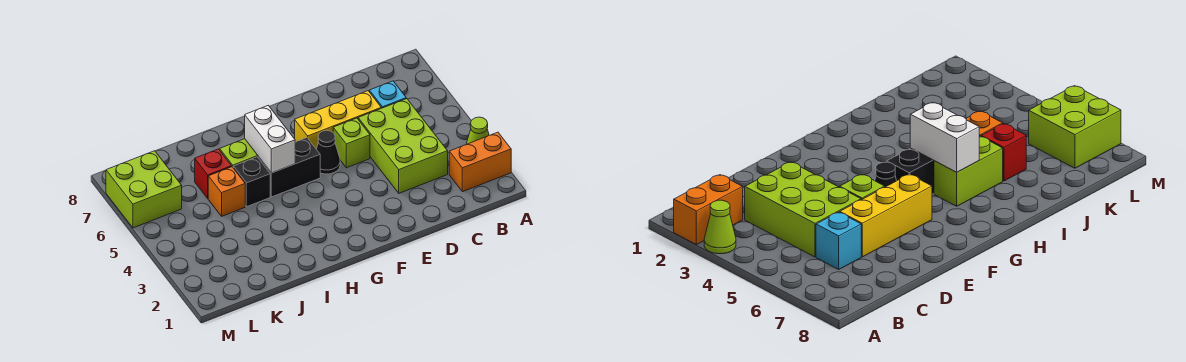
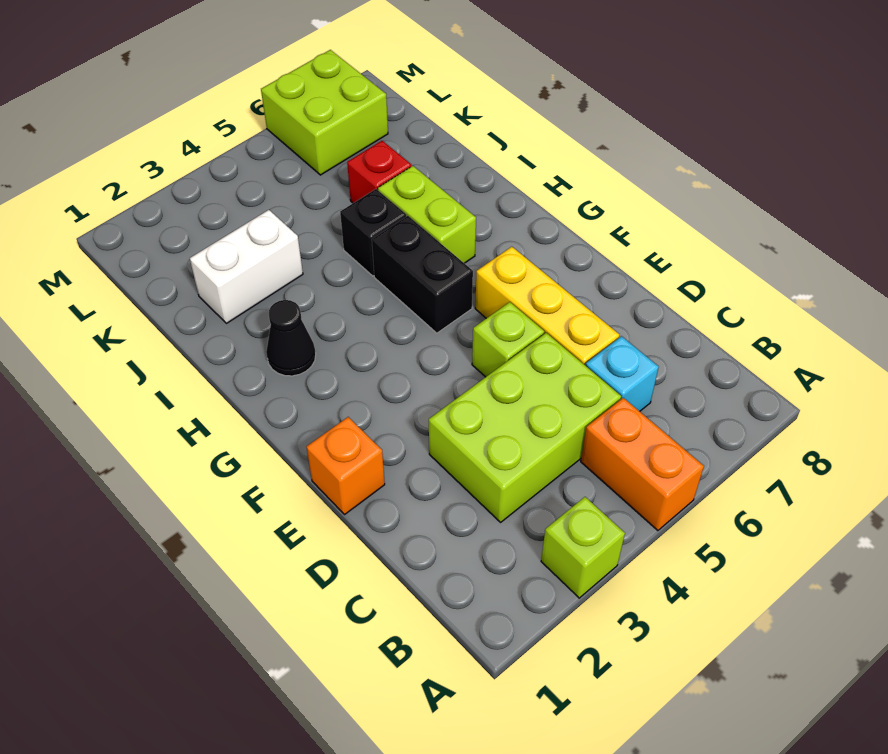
orange brick A2:B2 level 1 -> orange brick A5:B5 level 1
lime cone A3 level 1 -> lime brick A3 level 1
black cone F5 level 1 -> black cone H2 level 1
white brick H5:H6 level 2 -> white brick J2:J3 level 1
orange brick J5 level 1 -> orange brick E1 level 1

